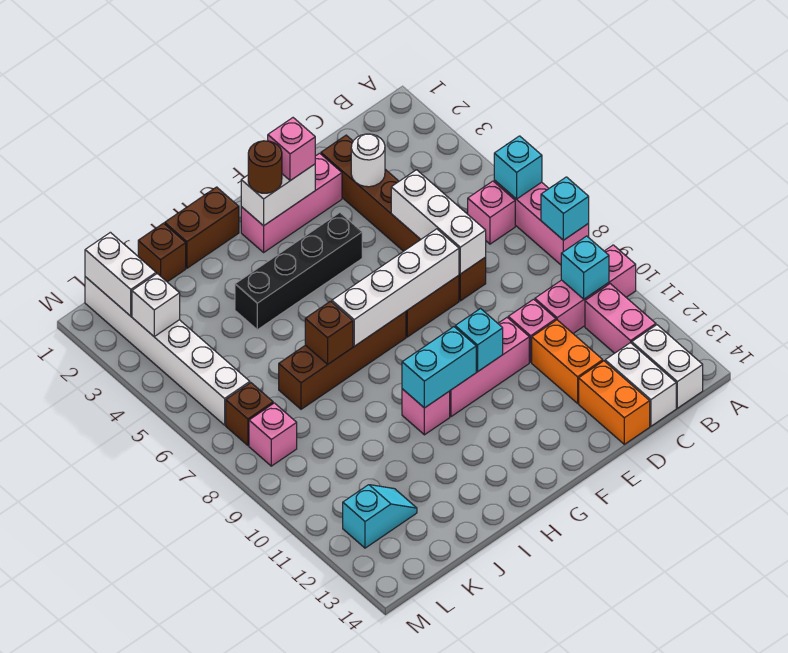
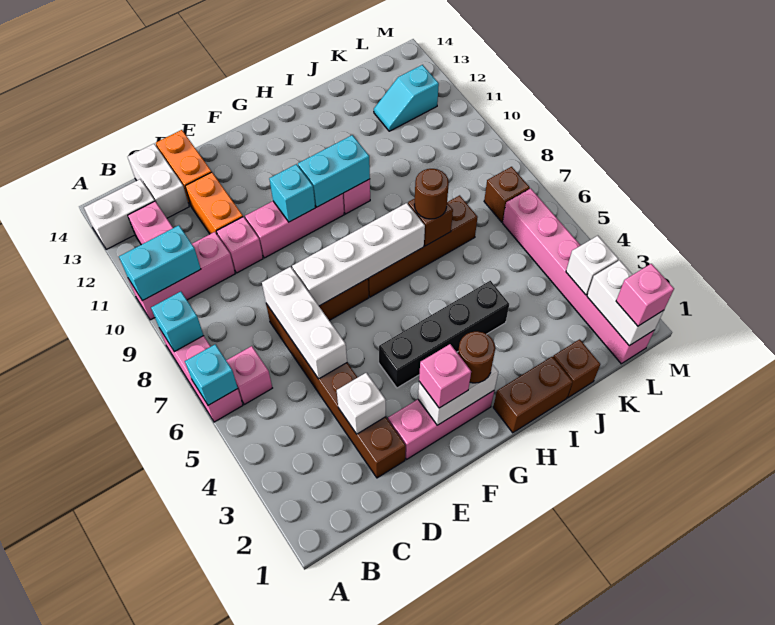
cyan brick B10 level 2 -> cyan brick A10:B10 level 2
white brick B13:B14 level 1 -> white brick A13:B13 level 1
white round brick D3 level 2 -> white brick D3 level 2
none -> brown round brick I7 level 3
white brick L1:L6 level 1 -> pink brick L1:L6 level 1
pink brick L8 level 1 -> pink brick L1 level 3

